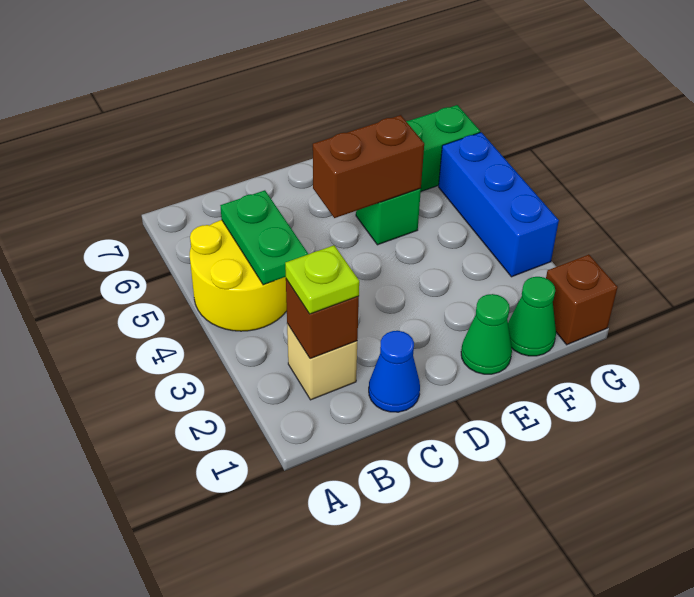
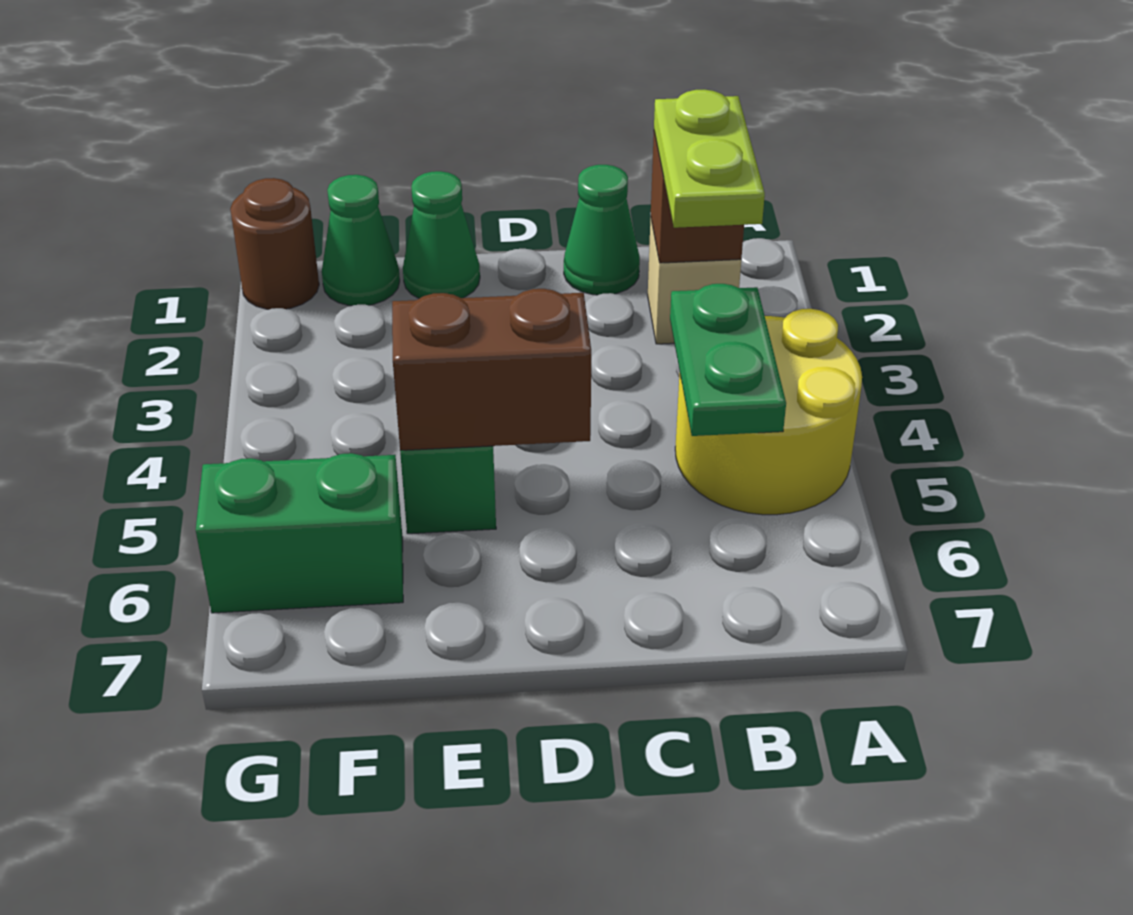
lime plate B2 level 3 -> lime plate B2:B3 level 3
blue cone C1 level 1 -> green cone C1 level 1
brown brick G1 level 1 -> brown round brick G1 level 1
blue brick G3:G5 level 1 -> none

